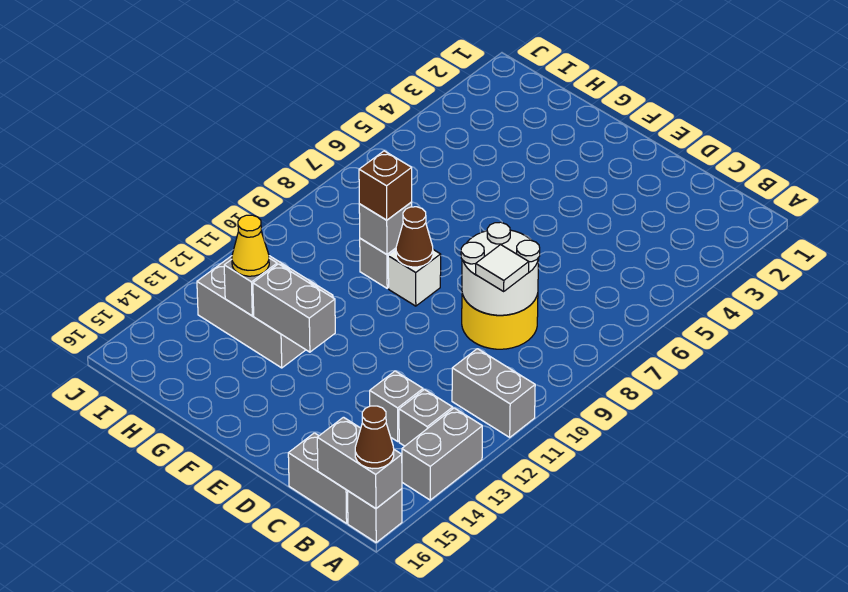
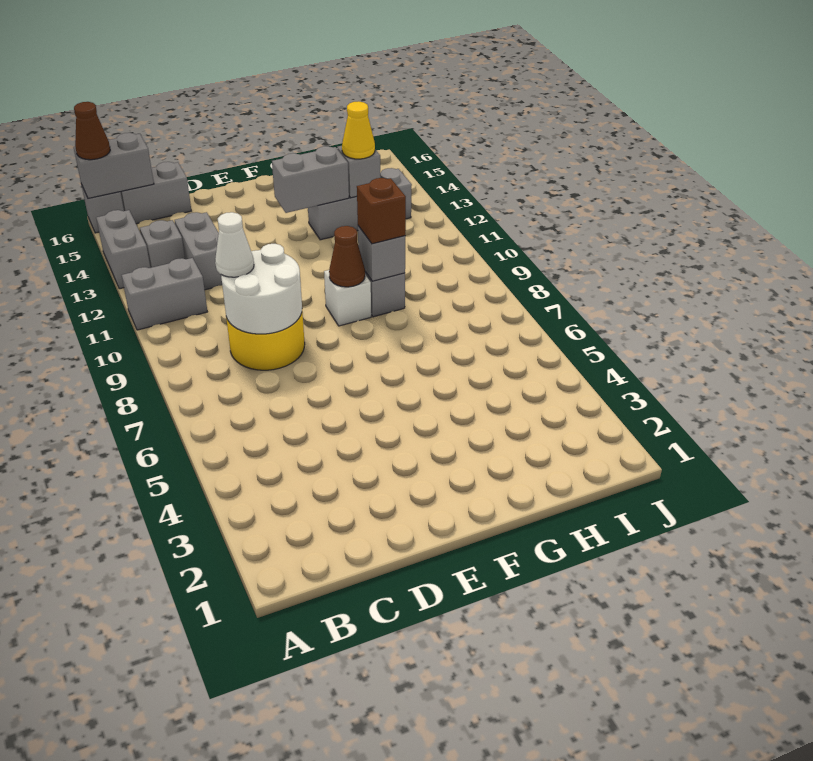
white tile C9 level 3 -> white cone C9 level 3
grey brick C13 level 1 -> grey brick C12:C13 level 1
grey brick G12:I13 level 1 -> grey brick G13:I13 level 1

